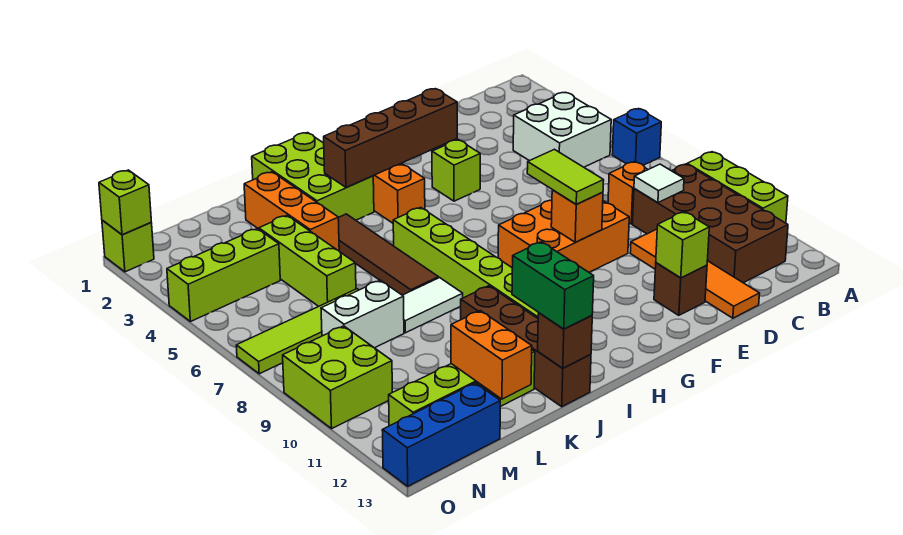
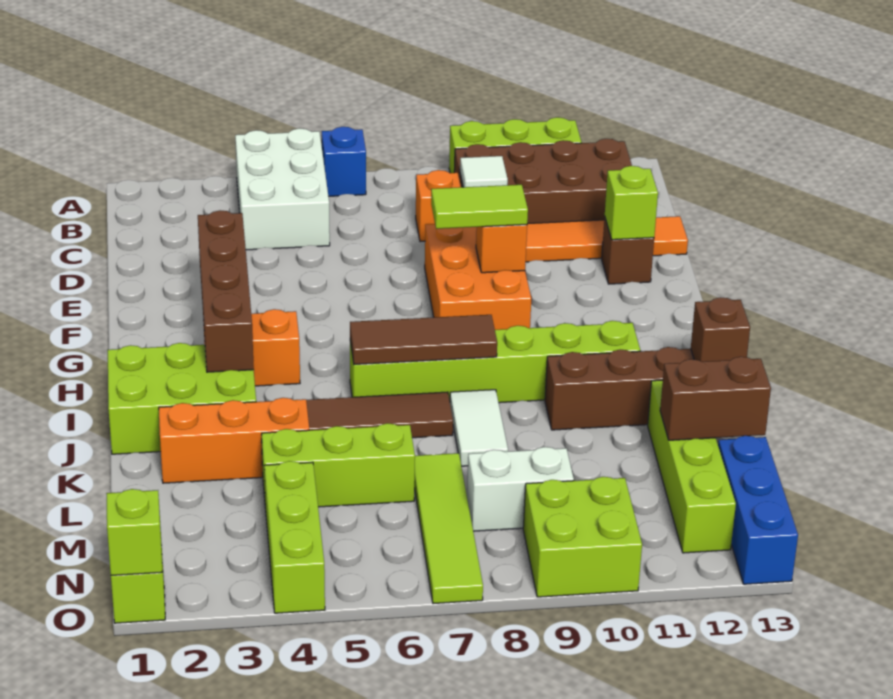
white brick B4:C5 level 1 -> white brick A4:C5 level 1
lime brick F4 level 1 -> none
none -> brown tile I6:I8 level 2
green brick J12:J13 level 3 -> none
white brick L8:M8 level 1 -> white brick M8:M9 level 1
orange brick L12:L13 level 2 -> brown brick L12:L13 level 2

